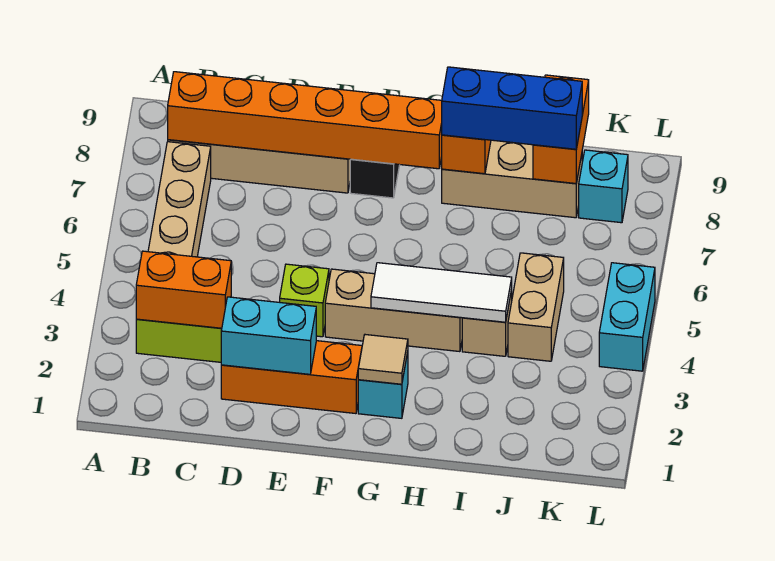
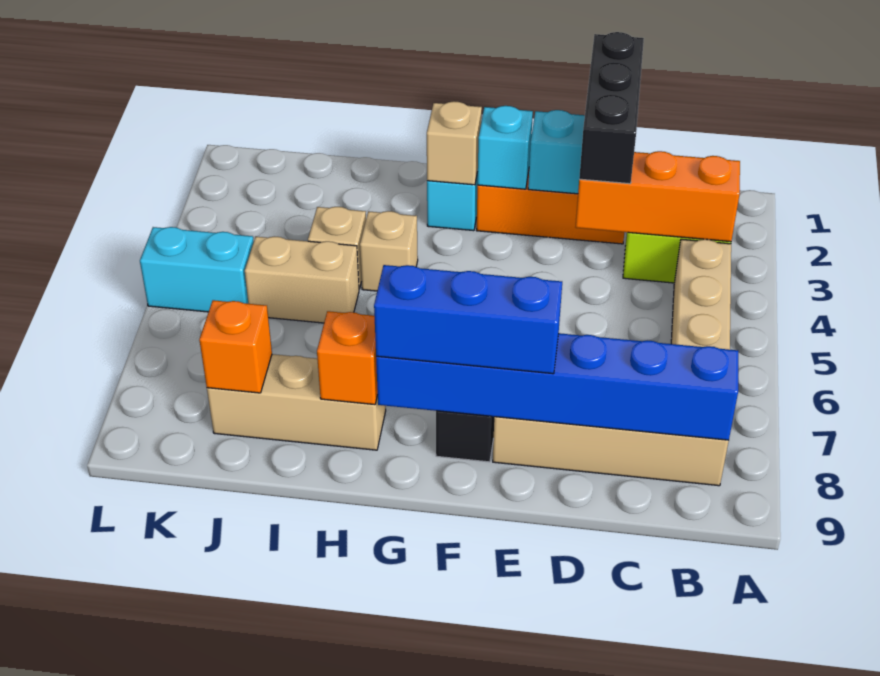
orange brick B3:C3 level 2 -> orange brick B3:D3 level 2
orange brick B8:G8 level 2 -> blue brick B8:G8 level 2
none -> black brick D1:D3 level 3
lime brick E4 level 1 -> none
tan brick F4:H4 level 1 -> tan brick H4 level 1
tan tile G2 level 2 -> tan brick G2 level 2
white tile G4:I4 level 2 -> none
blue brick H8:J8 level 3 -> blue brick E8:G8 level 3
tan brick J4:J5 level 1 -> tan brick I5:J5 level 1
orange brick J8:J9 level 2 -> orange brick J8 level 2
cyan brick K8 level 1 -> cyan brick F2 level 2
cyan brick L4:L5 level 1 -> cyan brick K5:L5 level 1

